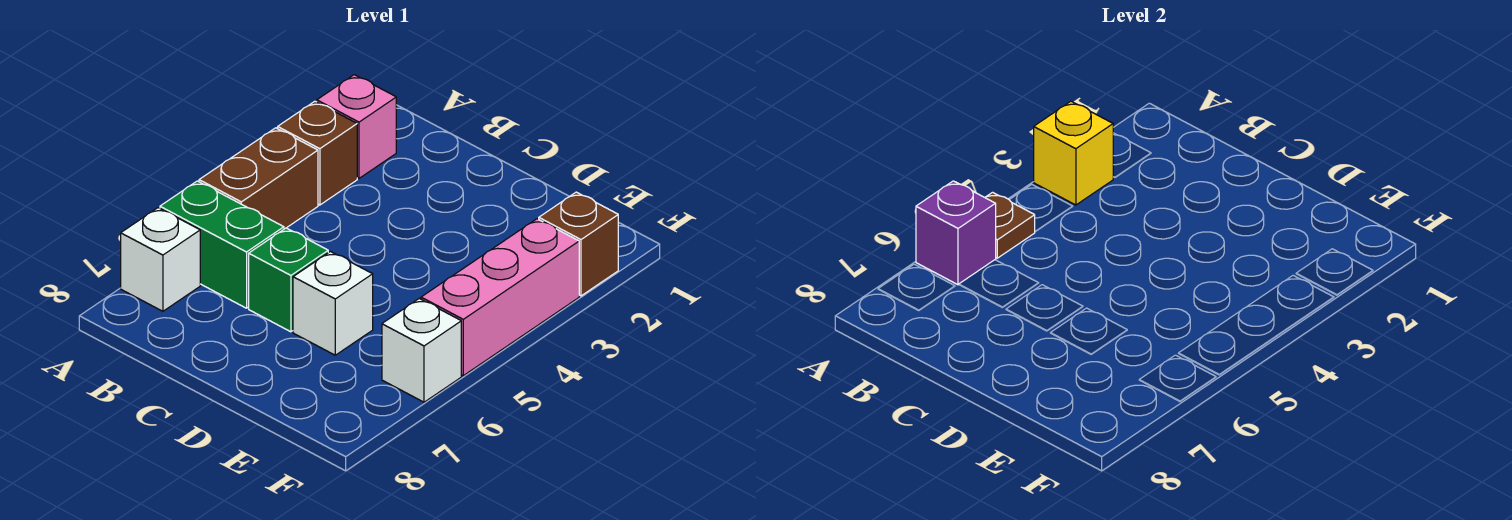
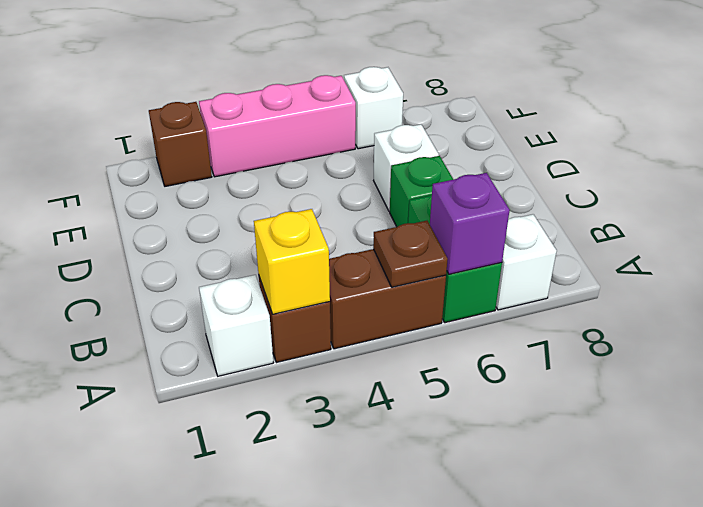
pink brick A2 level 1 -> white brick A2 level 1

